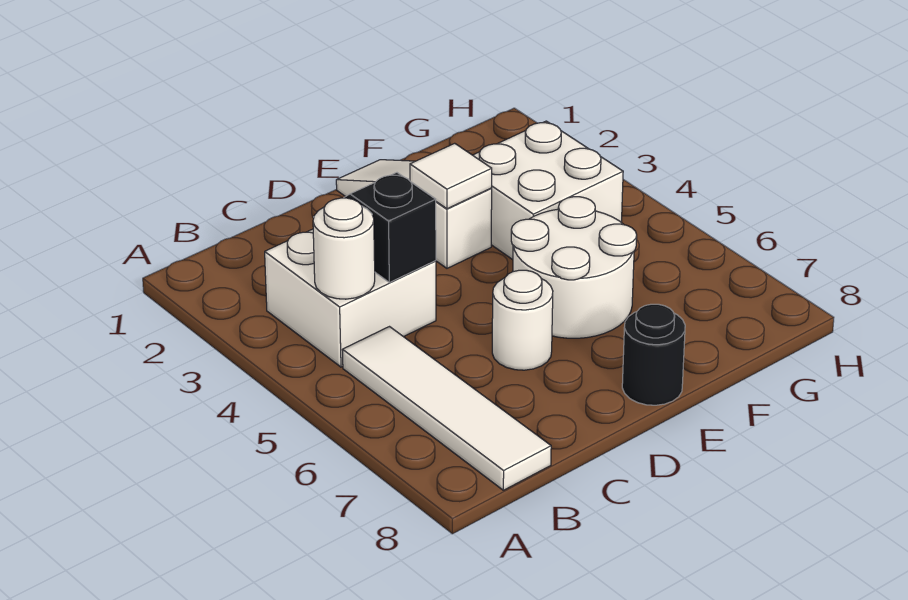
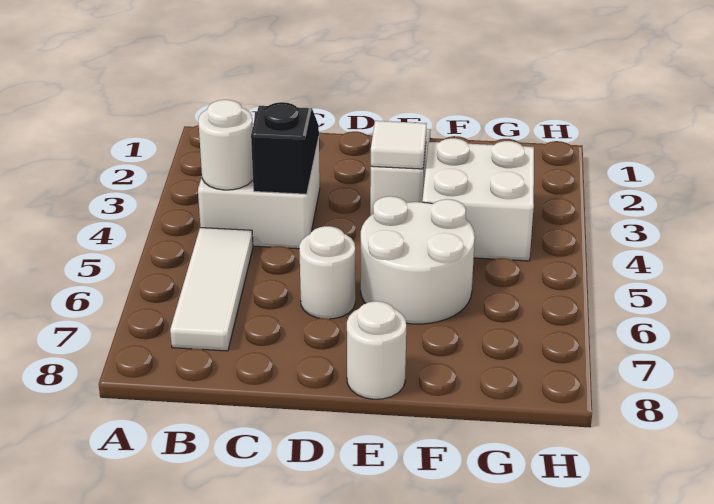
white tile B5:B8 level 1 -> white tile B5:B7 level 1
black round brick E8 level 1 -> white round brick E8 level 1

